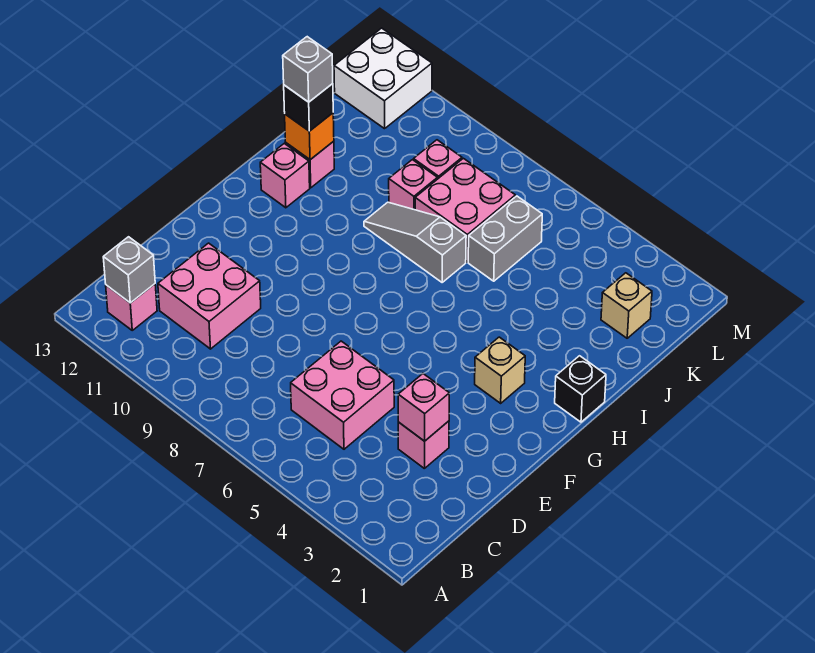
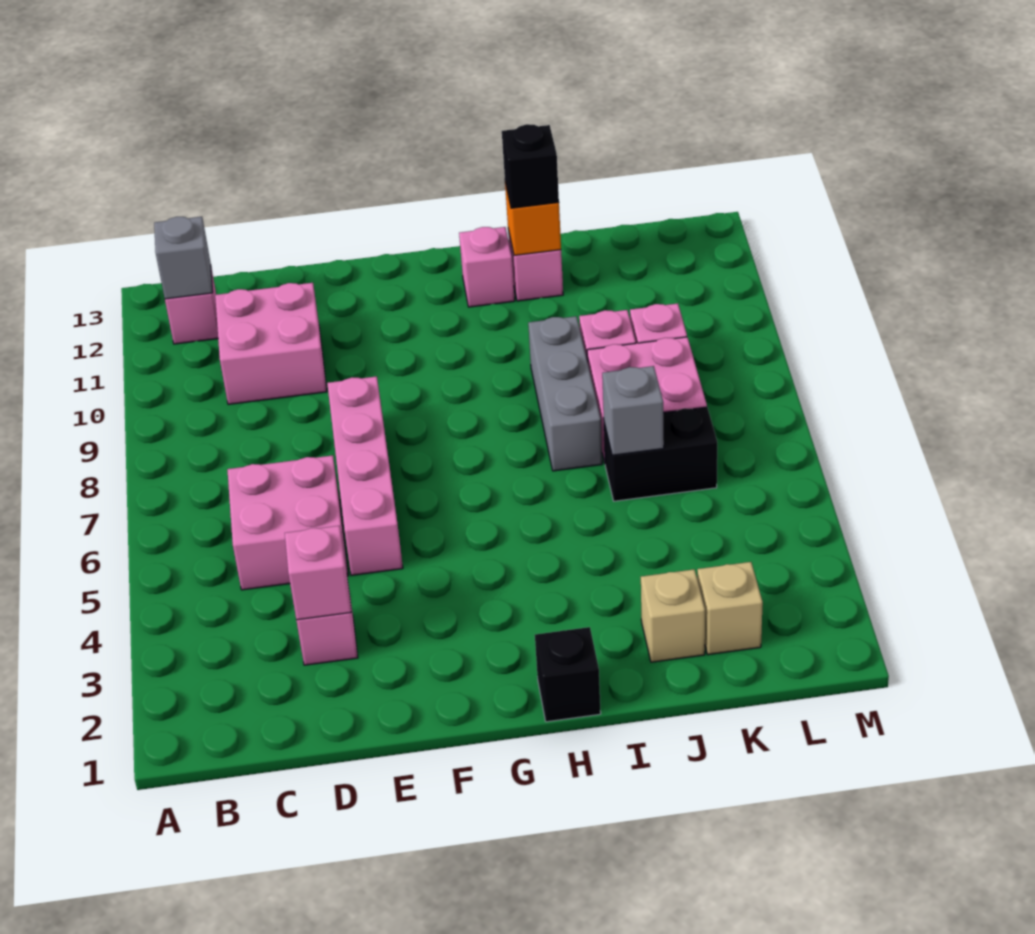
none -> pink brick E5:E8 level 1
tan brick G3 level 1 -> tan brick J2 level 1
grey slope I7:I9 level 1 top 7 -> grey brick I7:I9 level 1
grey brick I12 level 4 -> grey brick J6 level 2
grey brick J6:K6 level 1 -> black brick J6:K6 level 1
white brick L12:M13 level 1 -> none

